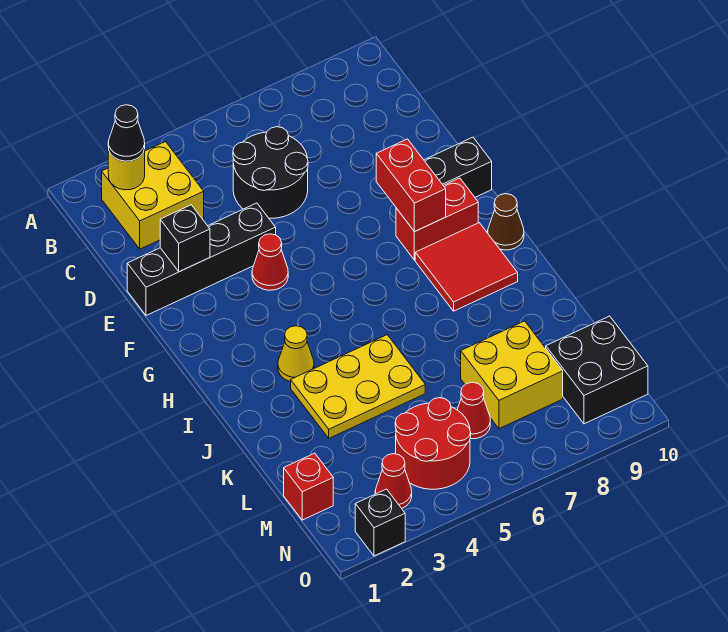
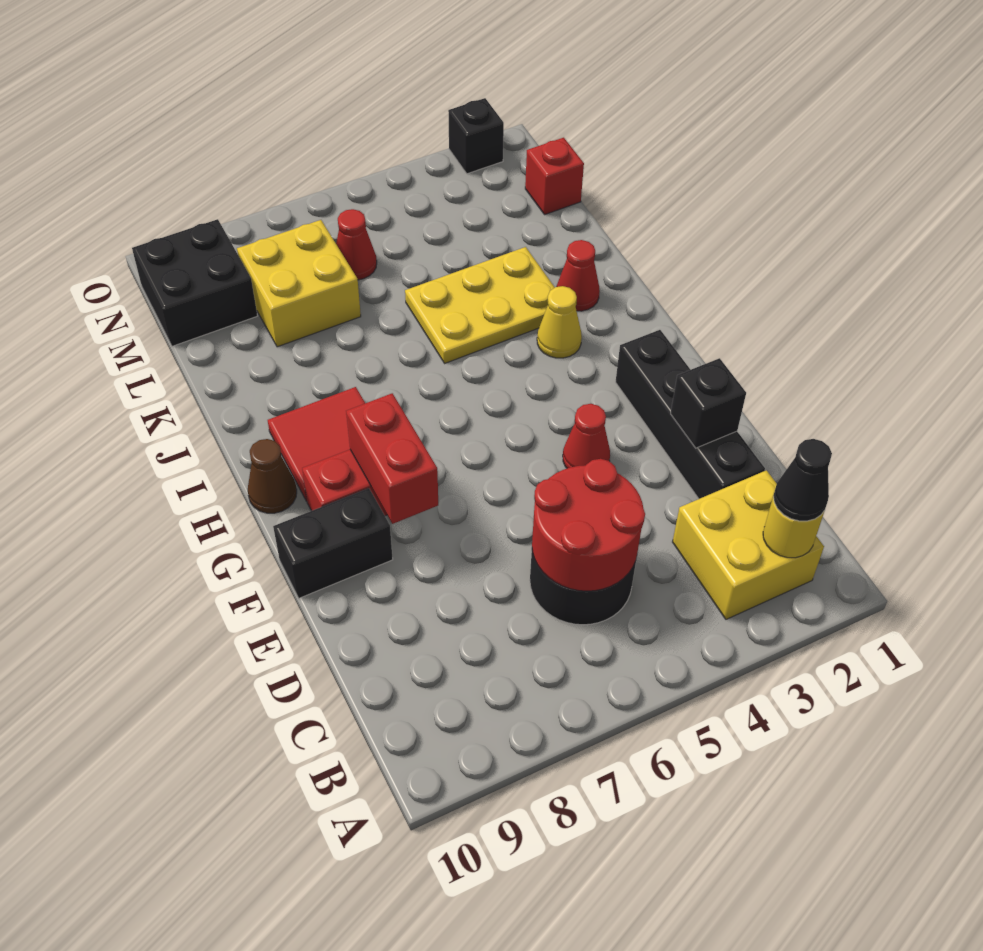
black brick E1:E4 level 1 -> black brick D2:G2 level 1
red round brick M4:N5 level 1 -> red round brick C5:D6 level 2
red cone N3 level 1 -> red cone J2 level 1

